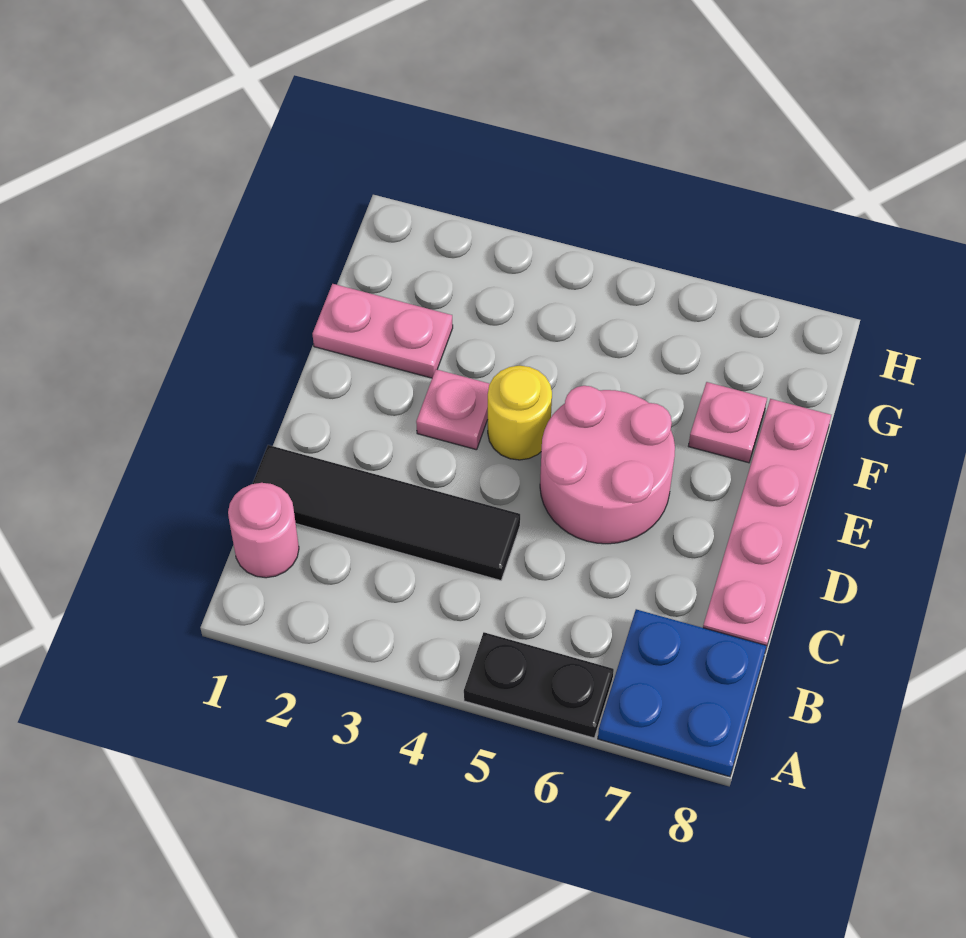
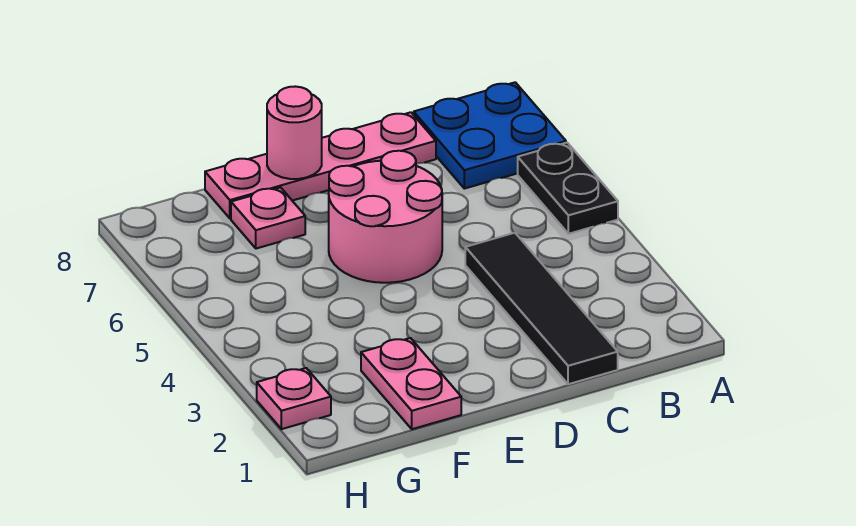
pink round brick B1 level 1 -> pink round brick E8 level 2
pink plate E3 level 1 -> pink plate H2 level 1
yellow round brick E4 level 1 -> none

